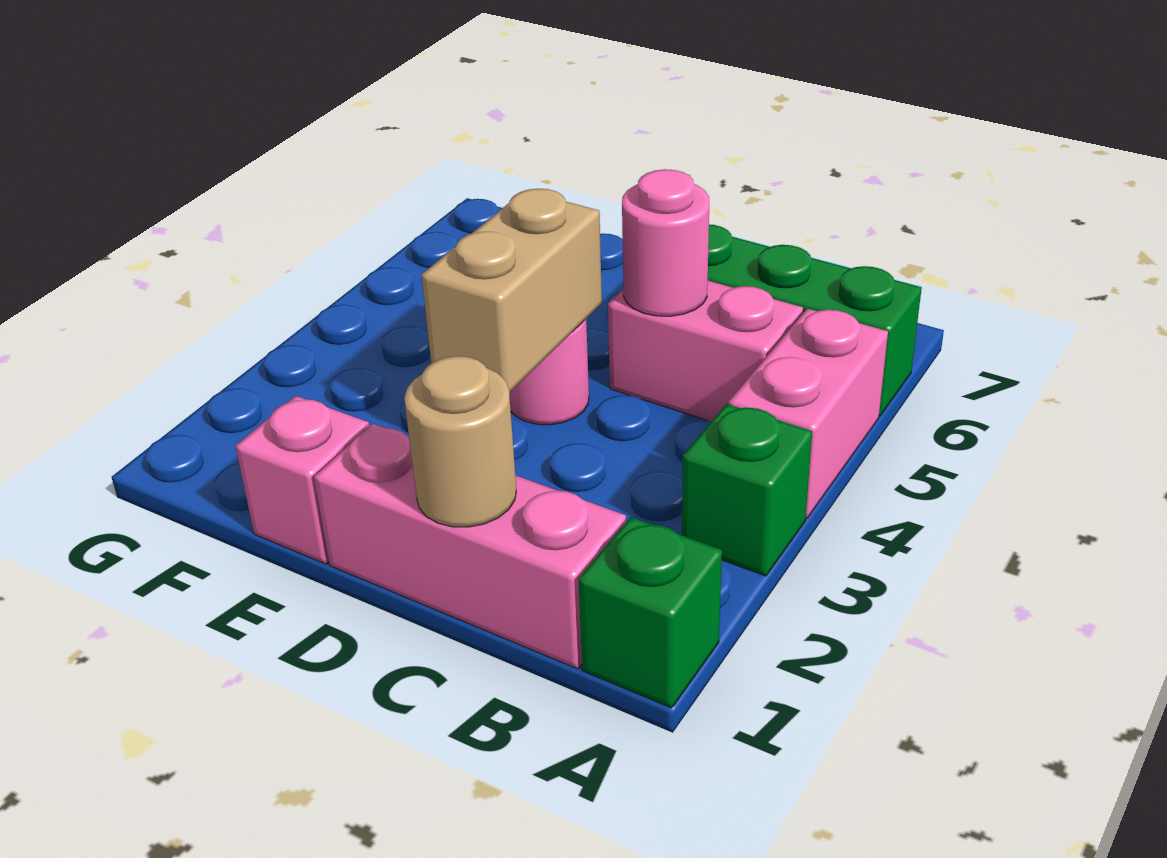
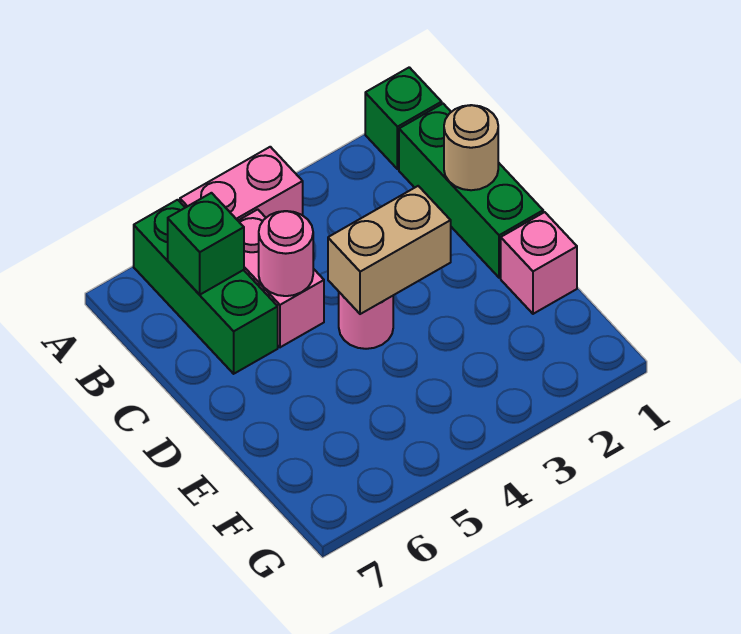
green brick A3 level 1 -> green brick B6 level 2
pink brick B1:D1 level 1 -> green brick B1:D1 level 1

